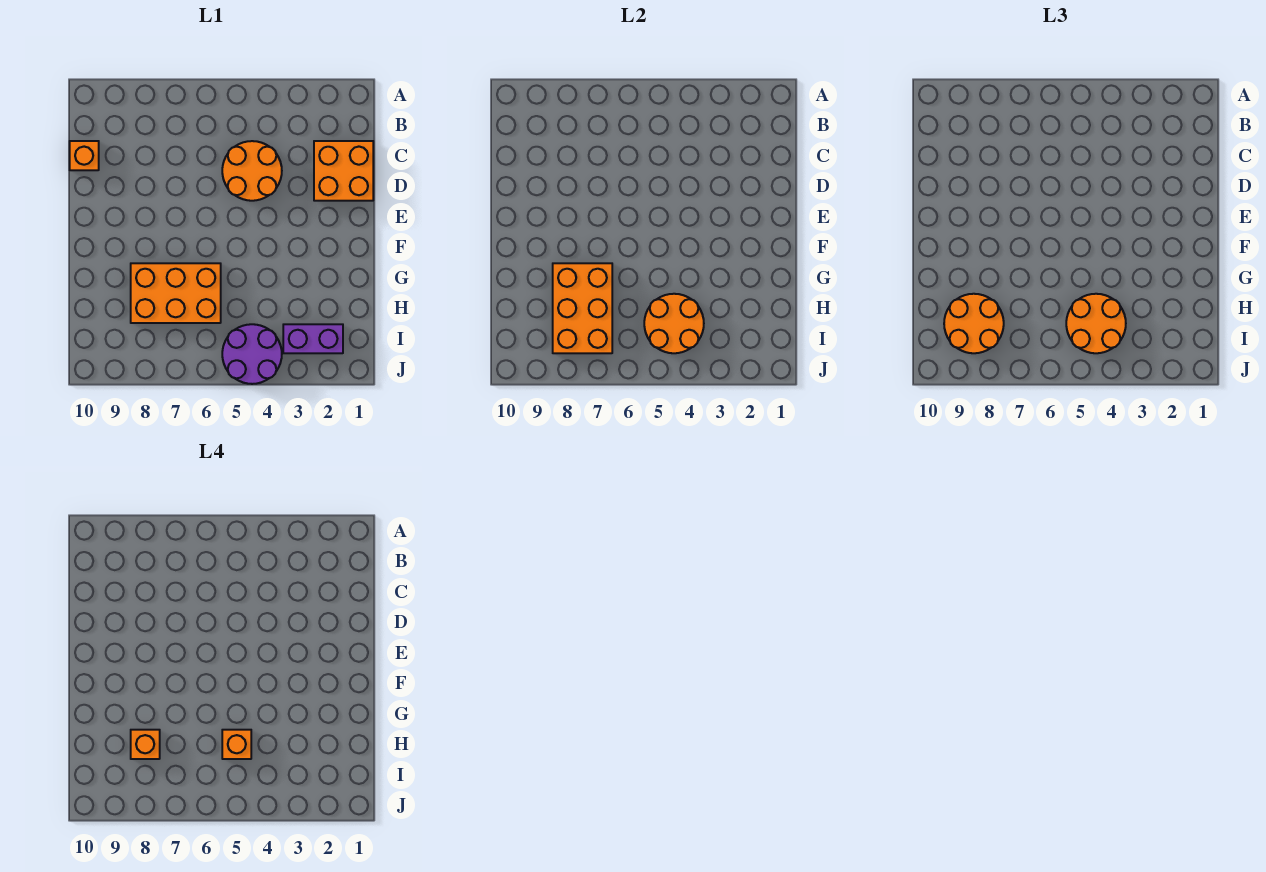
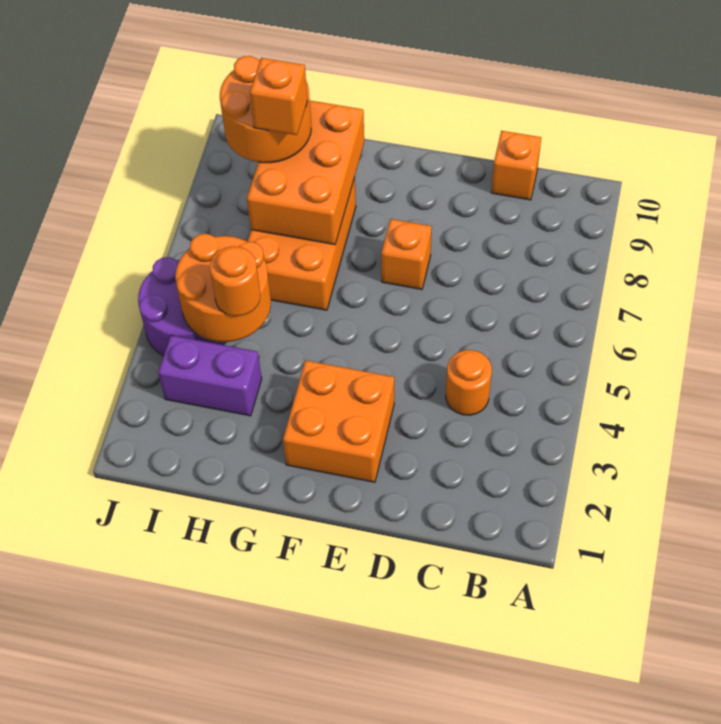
orange brick C1:D2 level 1 -> orange brick E2:F3 level 1
orange round brick C4:D5 level 1 -> orange round brick C4 level 1
orange brick G7:I8 level 2 -> orange brick G7:H9 level 2
orange round brick H4:I5 level 3 -> orange round brick H4 level 3
orange brick H5 level 4 -> orange brick E7 level 1
purple brick I2:I3 level 1 -> purple brick H3:I3 level 1

